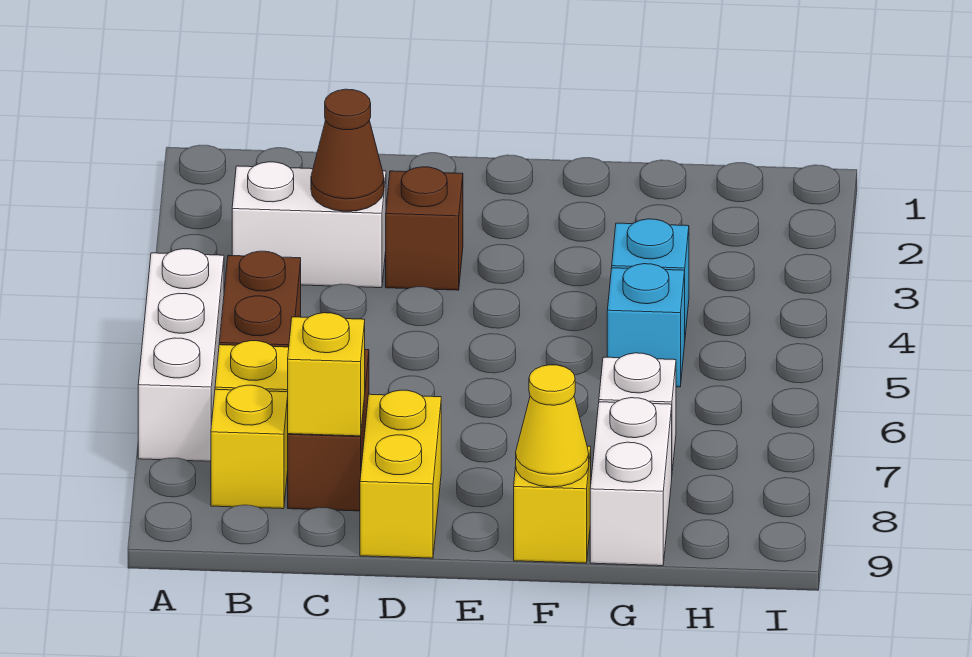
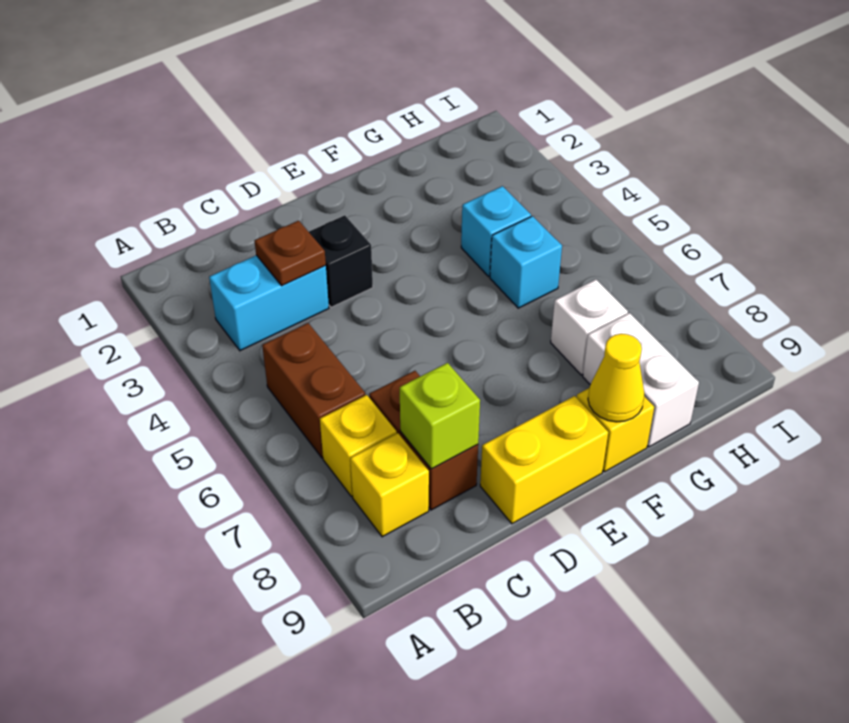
white brick A5:A7 level 1 -> none
white brick B3:C3 level 1 -> cyan brick B3:C3 level 1
brown cone C3 level 2 -> brown plate C3 level 2
yellow brick C8 level 2 -> lime brick C8 level 2
brown brick D3 level 1 -> black brick D3 level 1
yellow brick D8:D9 level 1 -> yellow brick D9:E9 level 1

